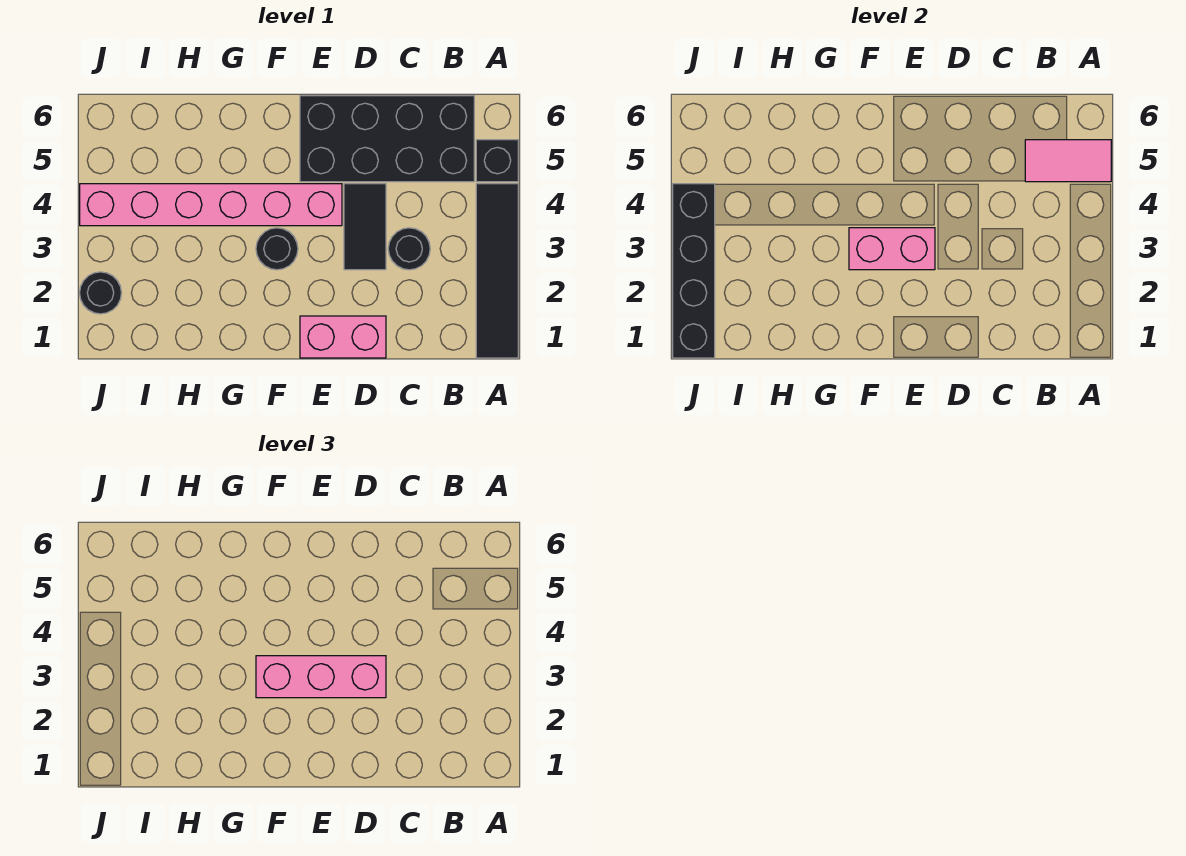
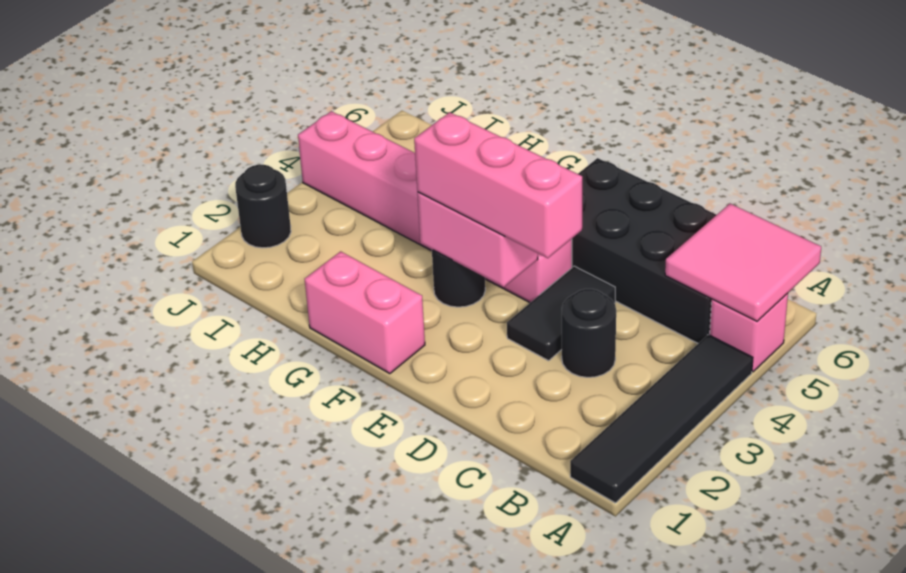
black brick A5 level 1 -> pink brick A5 level 1
pink tile A5:B5 level 2 -> pink tile A5:B6 level 2
pink brick D1:E1 level 1 -> pink brick F1:G1 level 1
black brick J1:J4 level 2 -> none

